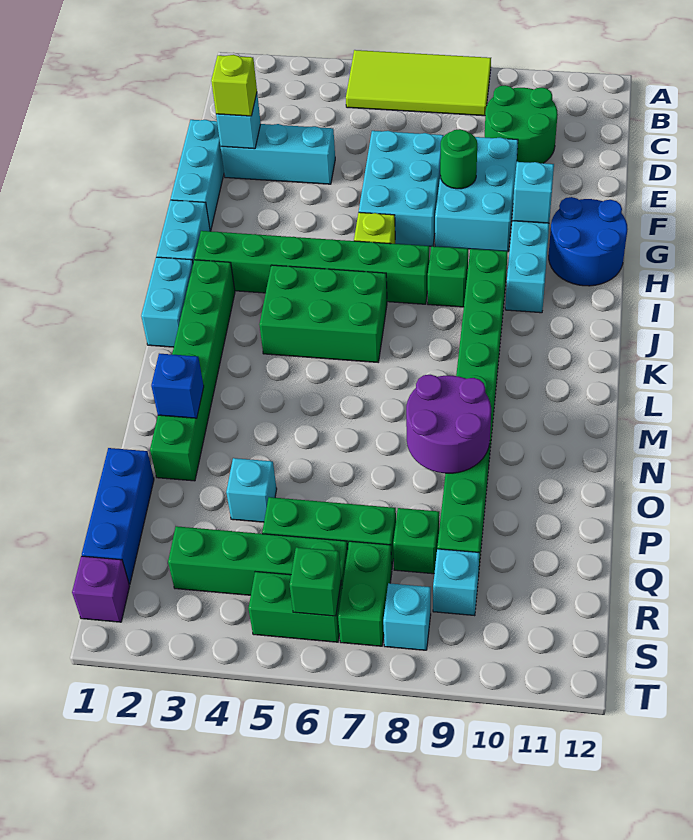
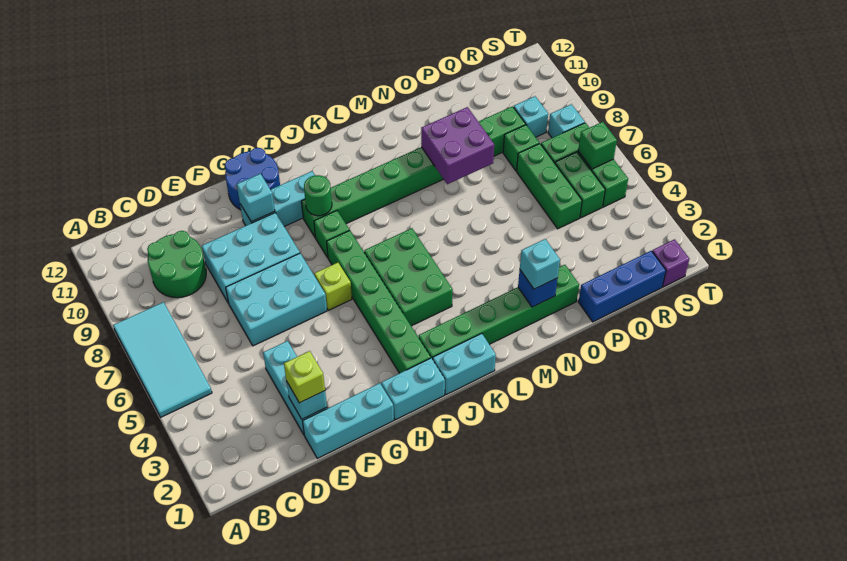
lime tile A5:B8 level 1 -> cyan tile A5:B8 level 1
green round brick F8 level 2 -> green round brick I9 level 2
purple round brick N8:O9 level 2 -> purple brick N8:O9 level 2
cyan brick P4 level 1 -> cyan brick N2 level 3
green brick R3:R6 level 1 -> green brick R5:R6 level 1

